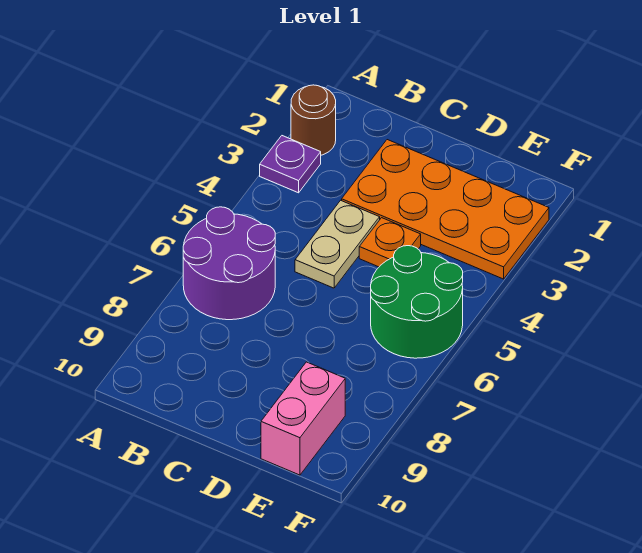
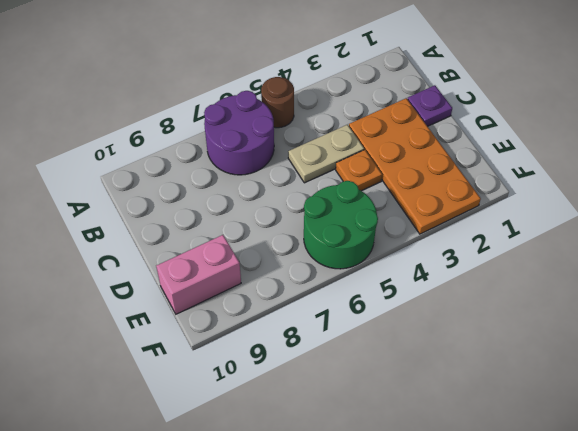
brown round brick A2 level 1 -> brown round brick A5 level 1
purple plate A3 level 1 -> purple plate C1 level 1

